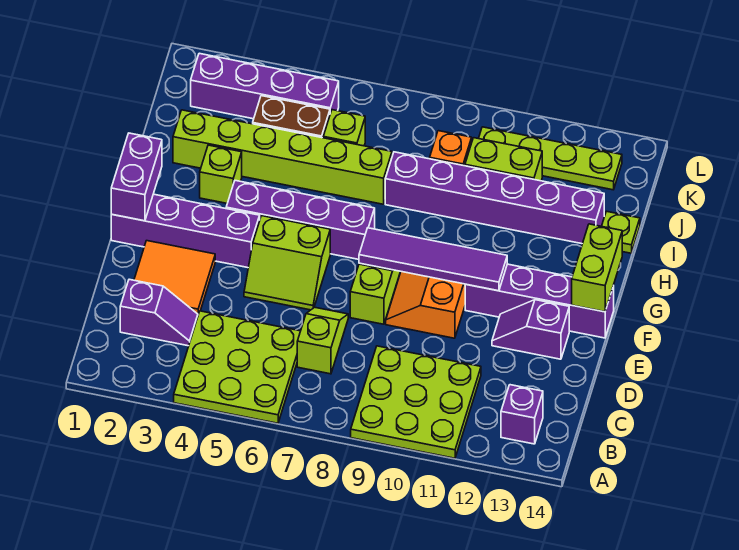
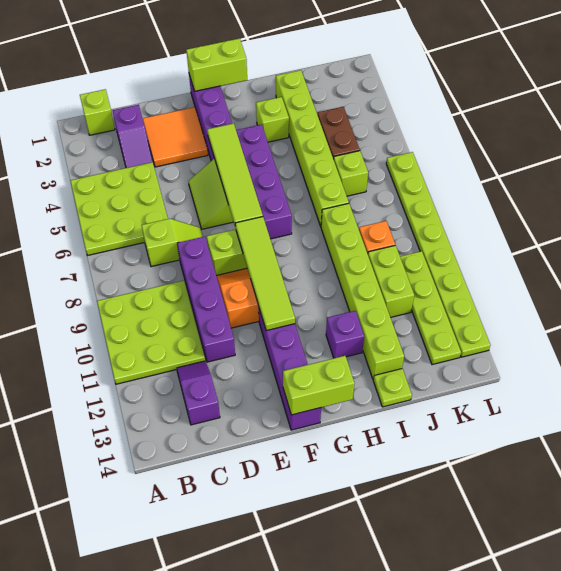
none -> lime brick B1 level 1
purple brick B13 level 1 -> purple brick H12 level 1
purple slope E12:E13 level 1 top 13 -> purple slope C12:C13 level 1 top 13
purple brick F1:G1 level 2 -> lime brick F1:G1 level 2
none -> lime tile F4:F7 level 2
purple tile F8:F11 level 2 -> lime tile F8:F11 level 2
purple brick I8:I13 level 1 -> lime brick I8:I13 level 1
purple brick K2:K5 level 1 -> purple brick D8:D11 level 1
none -> lime plate L6:L13 level 1

